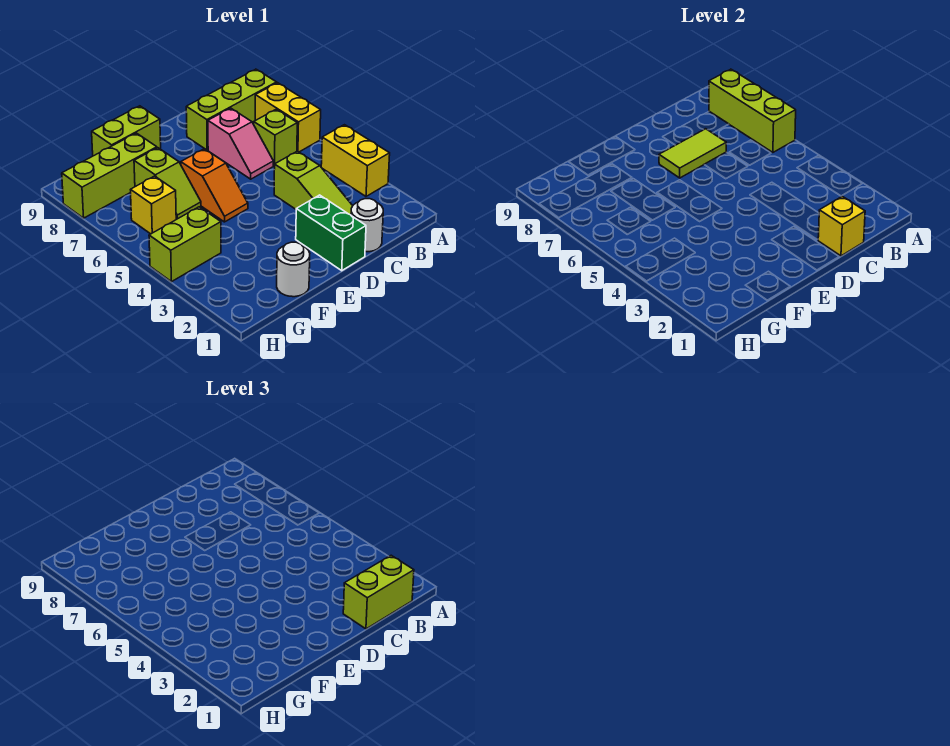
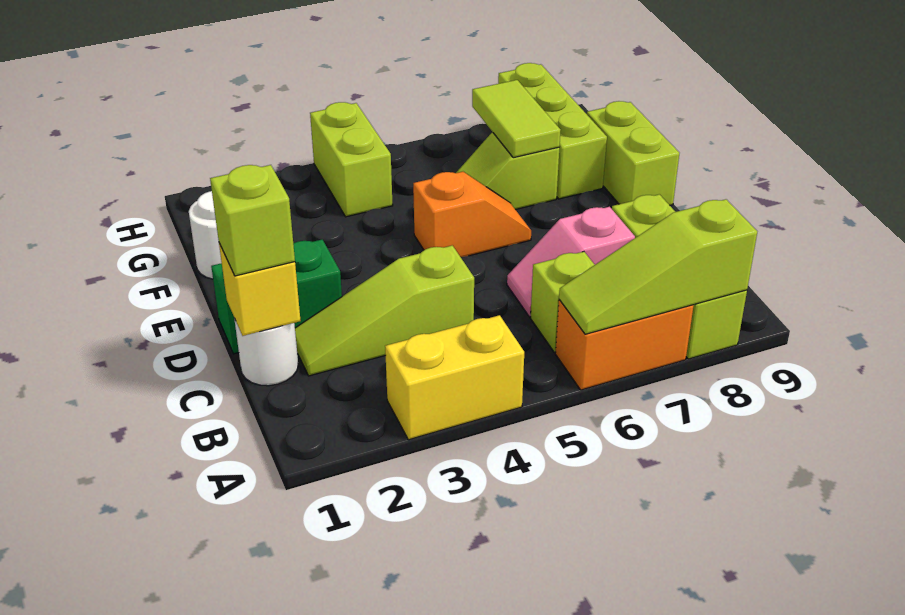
yellow brick A6:A7 level 1 -> orange brick A6:A7 level 1
lime brick A6:A8 level 2 -> lime slope A6:A8 level 2 top 8
lime brick B1:C1 level 3 -> lime brick C1 level 3
lime tile C7:D7 level 2 -> lime tile F7:G7 level 2
orange slope E5:E6 level 1 top 6 -> orange slope E5:E6 level 1 top 5
yellow brick G6 level 1 -> none

